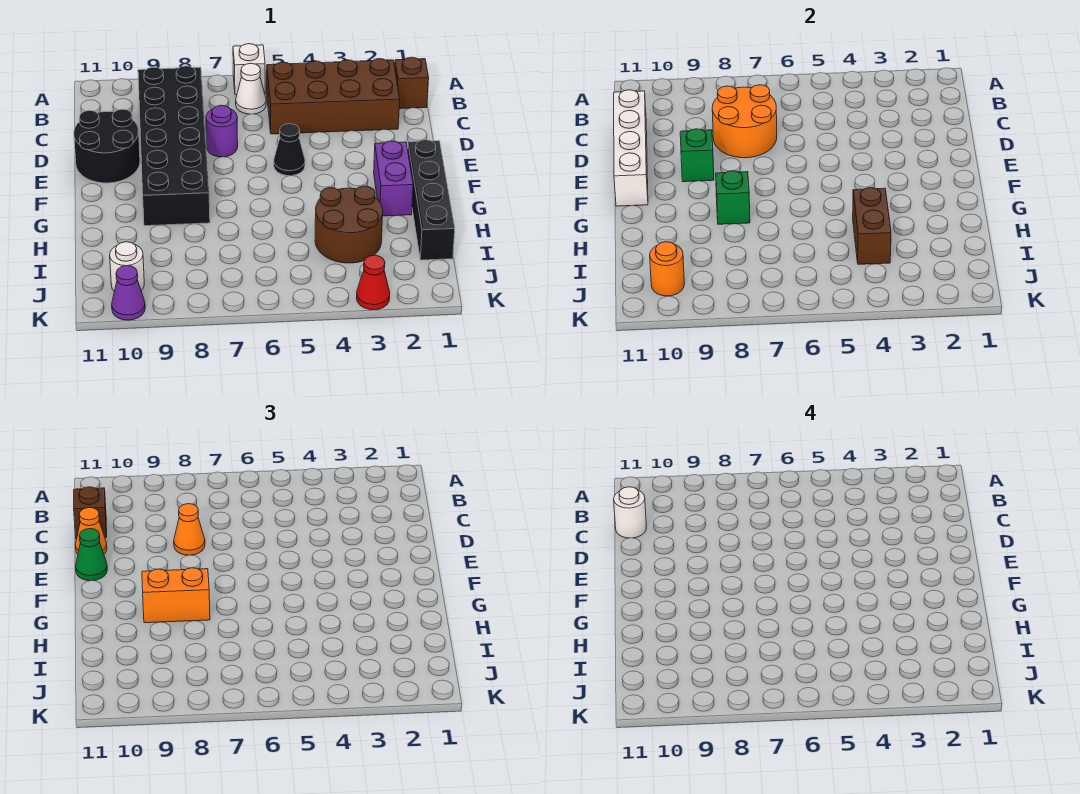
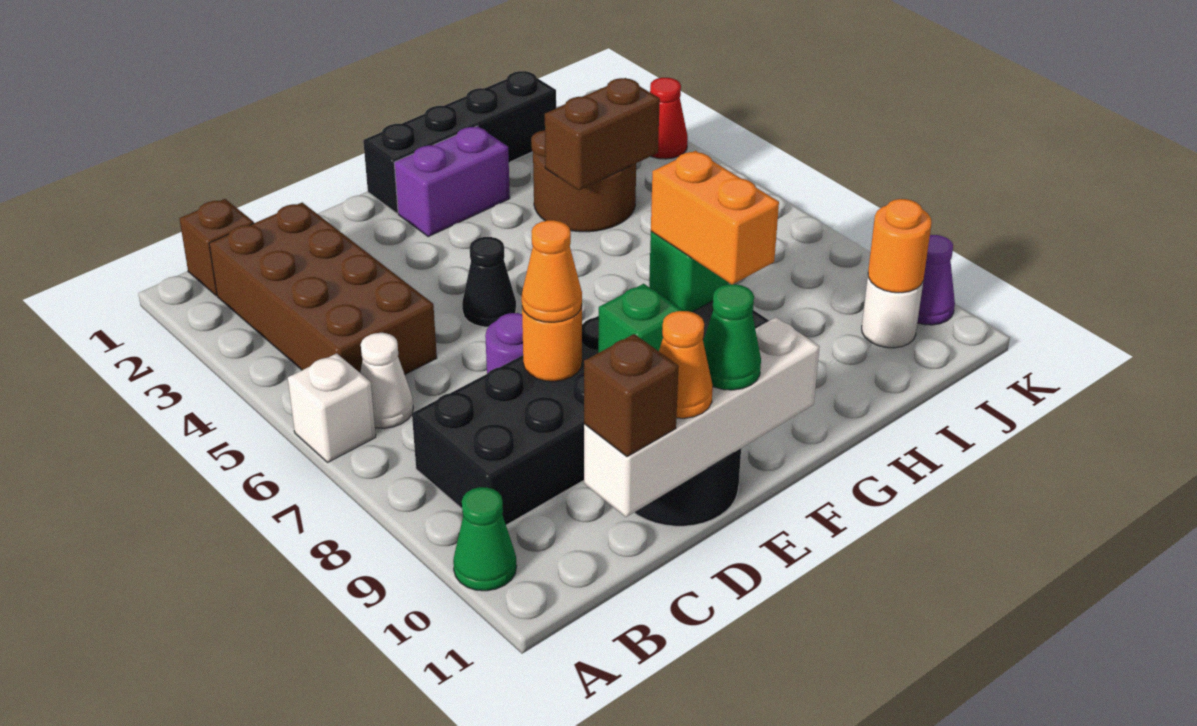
none -> green cone A10 level 1
orange round brick C7:D8 level 2 -> orange round brick D8 level 2
white round brick C11 level 4 -> none

